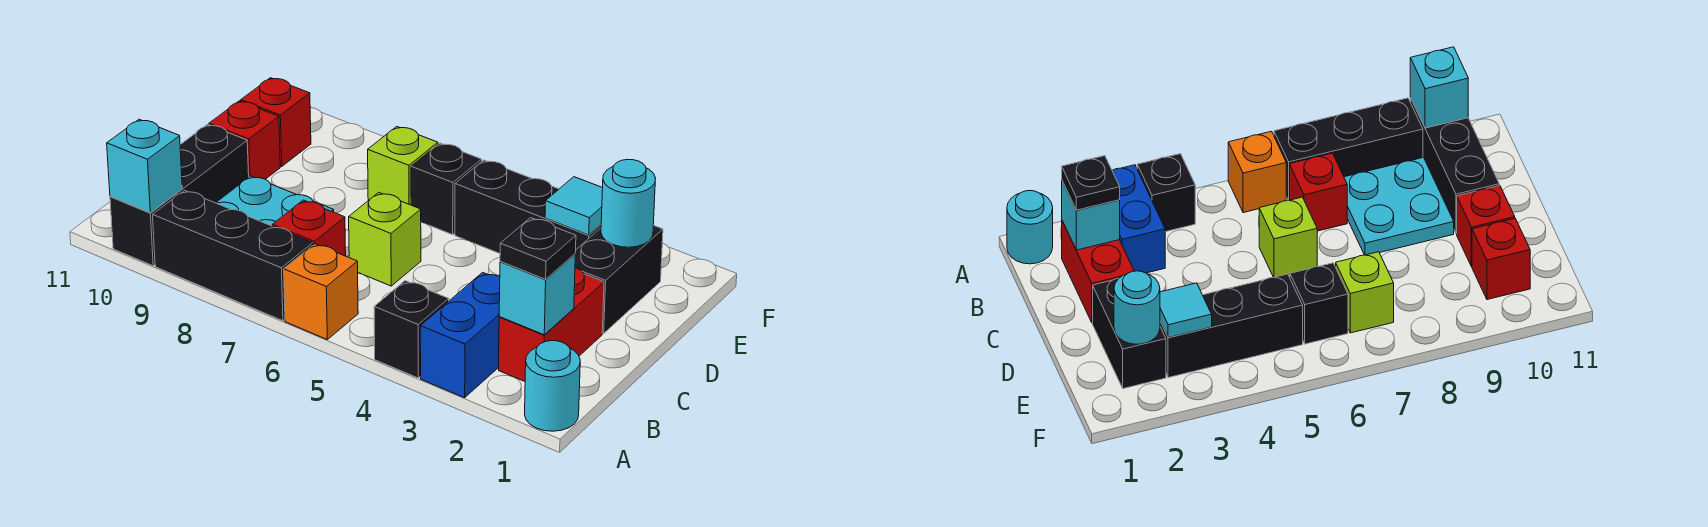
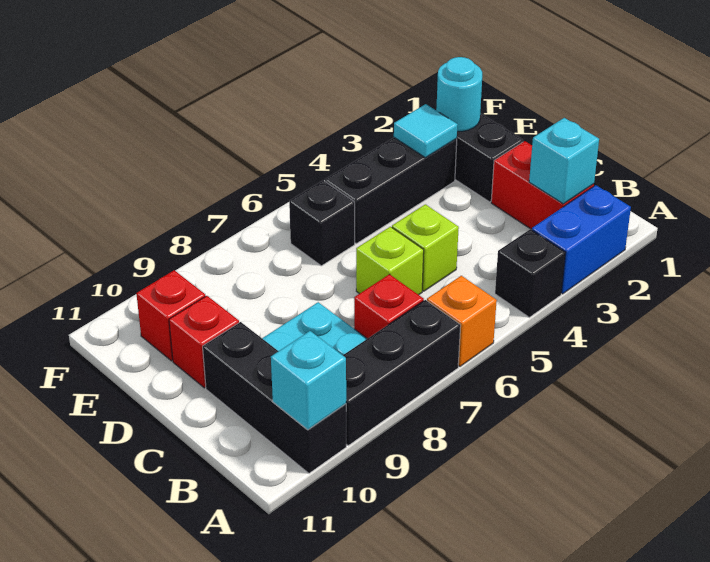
cyan round brick A1 level 1 -> none
blue brick A3:B3 level 1 -> blue brick A2:A3 level 1
black plate B2 level 3 -> none
lime brick E7 level 1 -> lime brick C5 level 1

